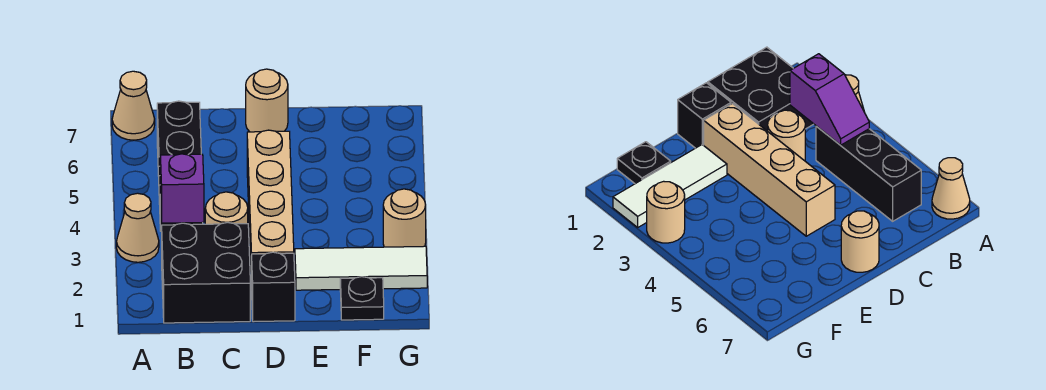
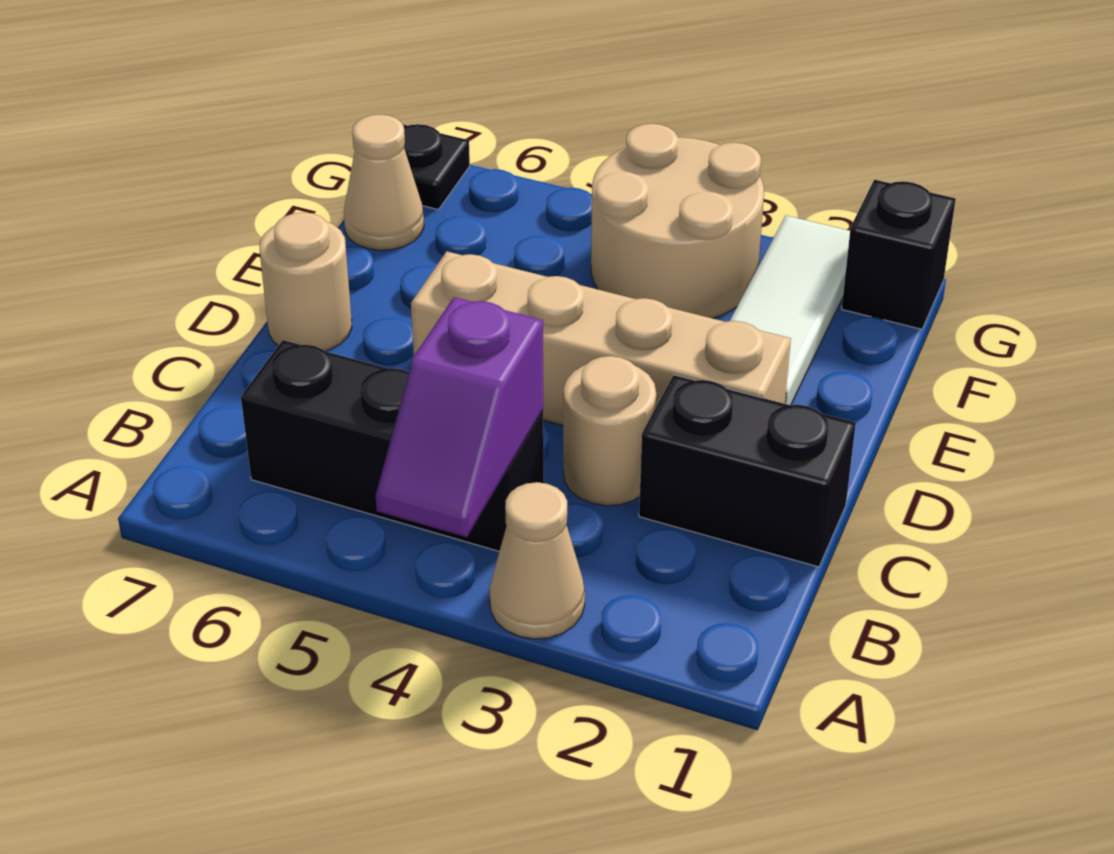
tan cone A7 level 1 -> tan cone F7 level 1
black brick B1:C2 level 1 -> black brick C1:C2 level 1
purple slope B3:B4 level 2 top 3 -> purple slope A4:B4 level 2 top B
black brick D1 level 1 -> black brick G1 level 1
black plate F1 level 1 -> black plate G7 level 1
tan round brick G3 level 1 -> tan round brick F3:G4 level 1

